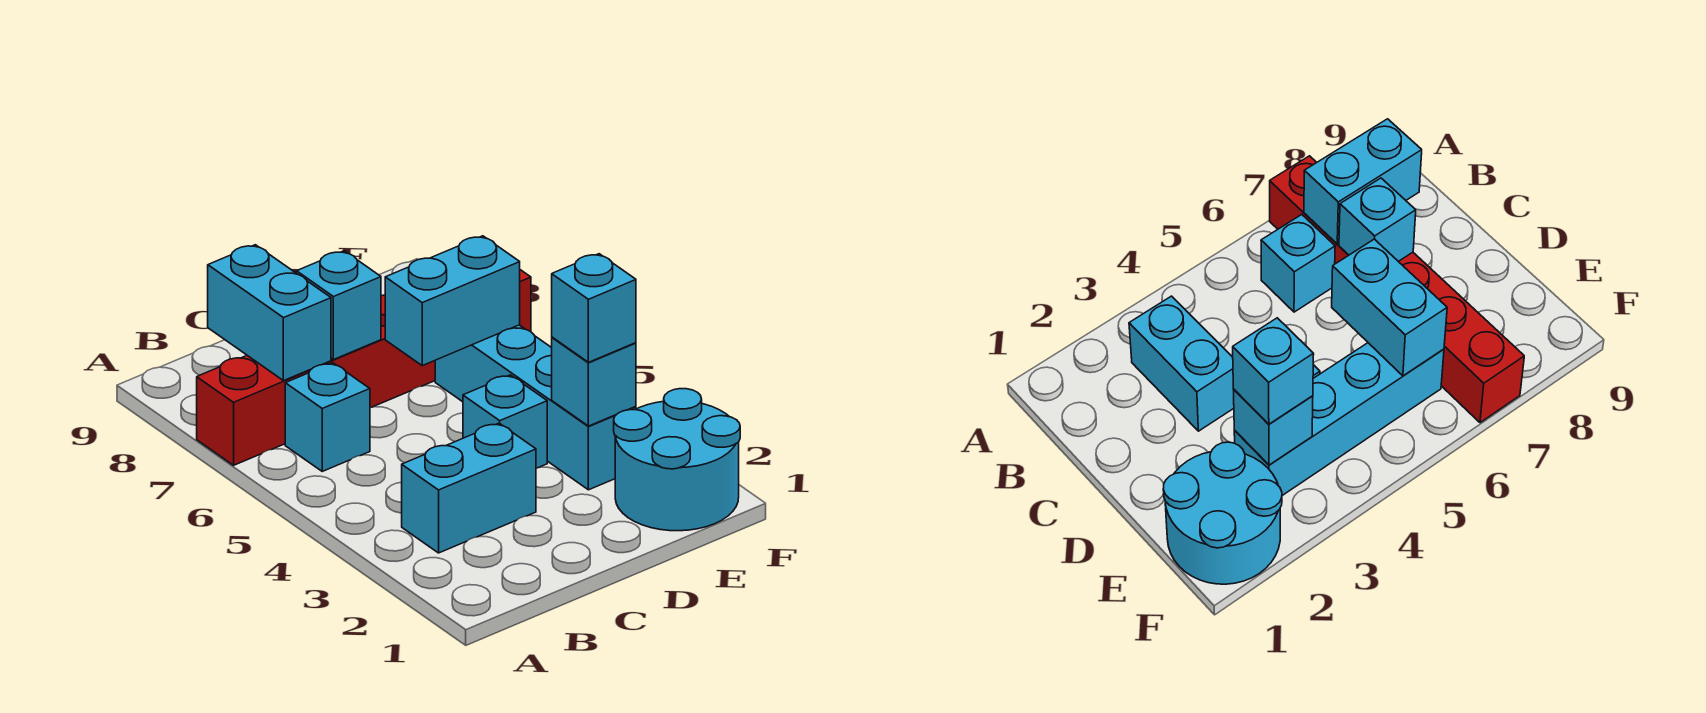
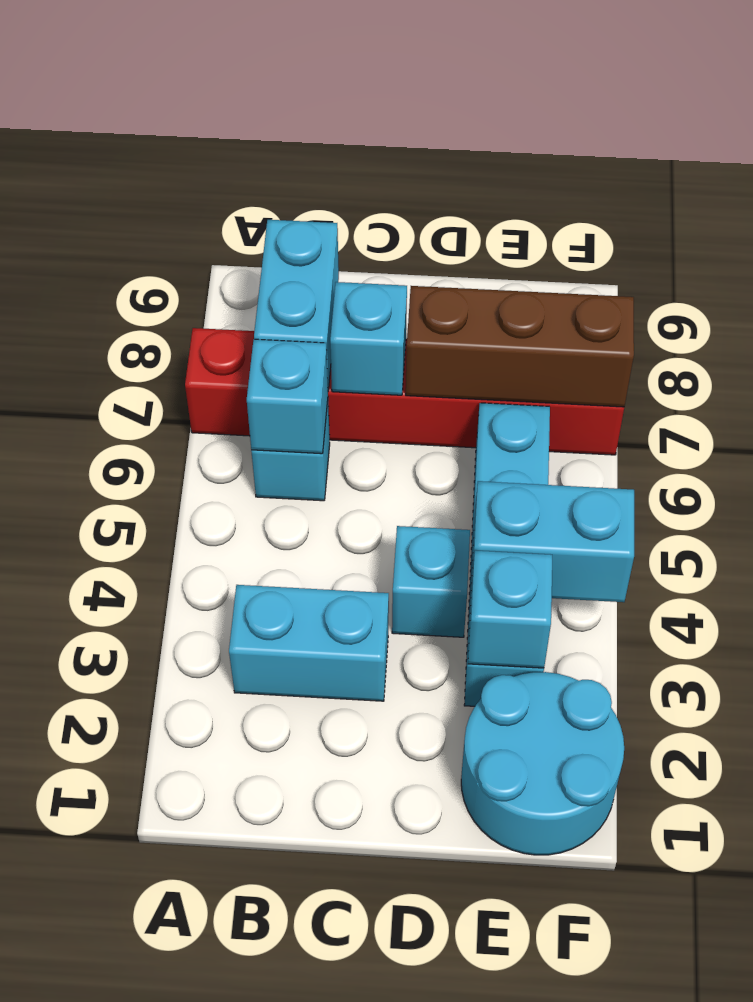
cyan brick D6:E6 level 2 -> cyan brick E4:F4 level 2
none -> brown brick D7:F7 level 2
cyan brick E3 level 3 -> cyan brick B6 level 2

